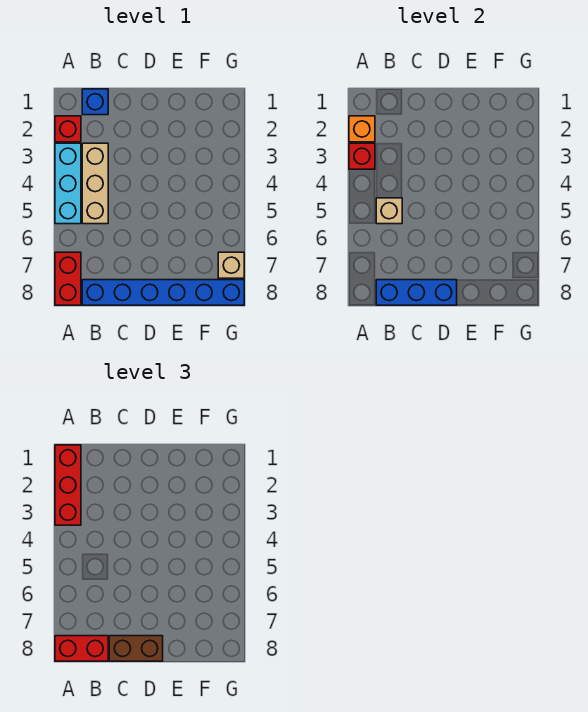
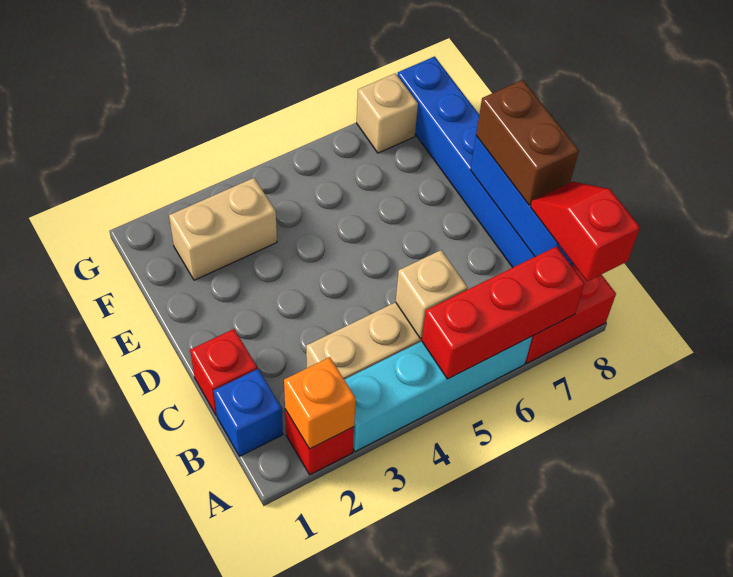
red brick A1:A3 level 3 -> red brick A5:A7 level 2
cyan brick A3:A5 level 1 -> cyan brick A3:A6 level 1
red brick A3 level 2 -> red brick C1 level 1
red brick A8:B8 level 3 -> red slope A8:B8 level 3 top A
none -> tan brick F2:F3 level 1

